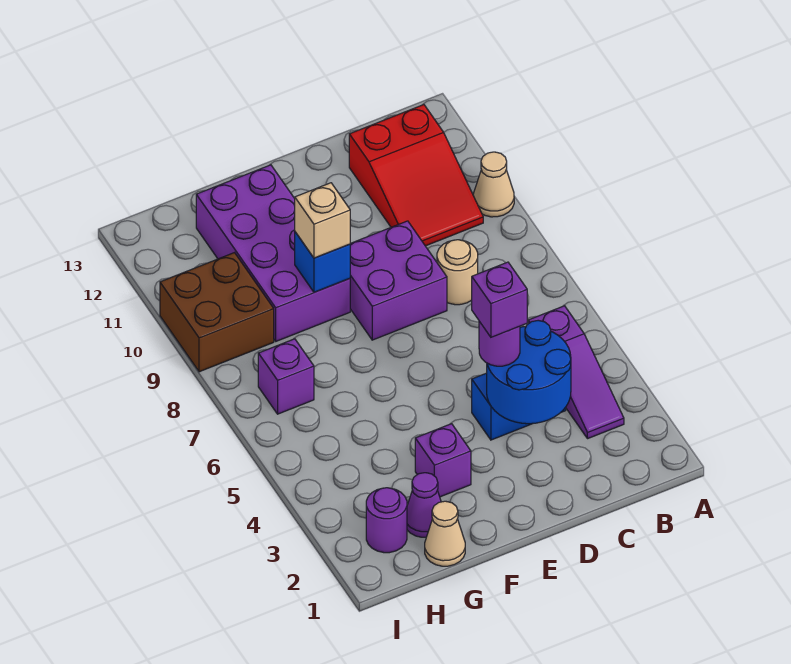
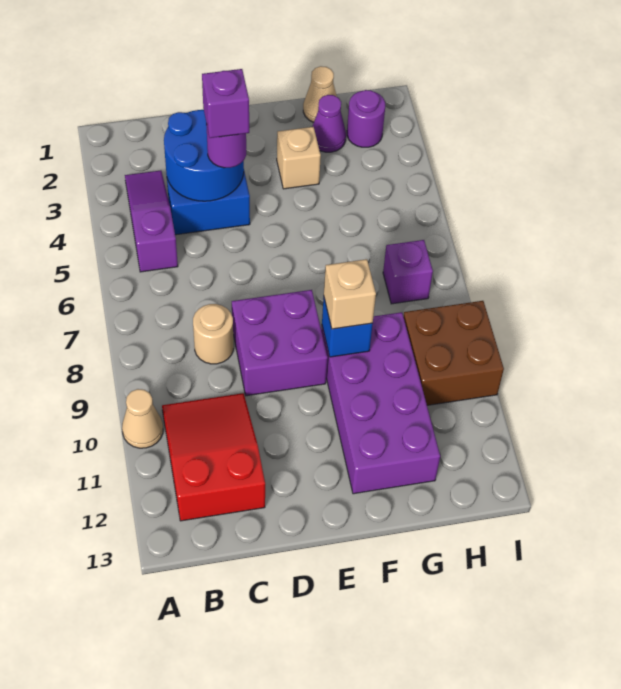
purple brick F3 level 1 -> tan brick F3 level 1

